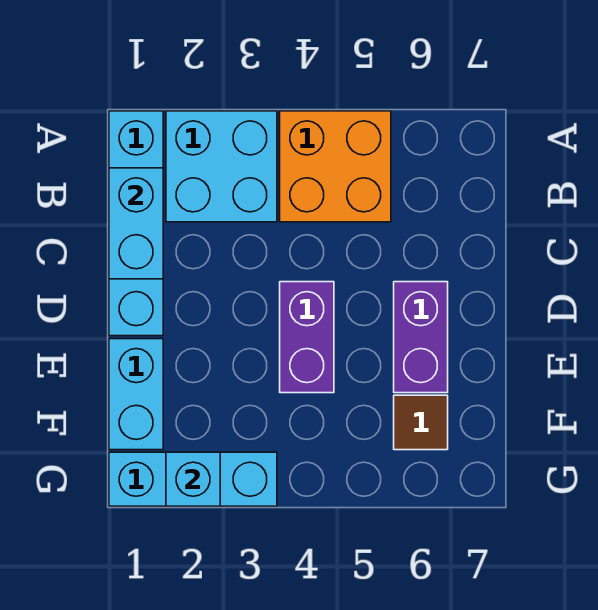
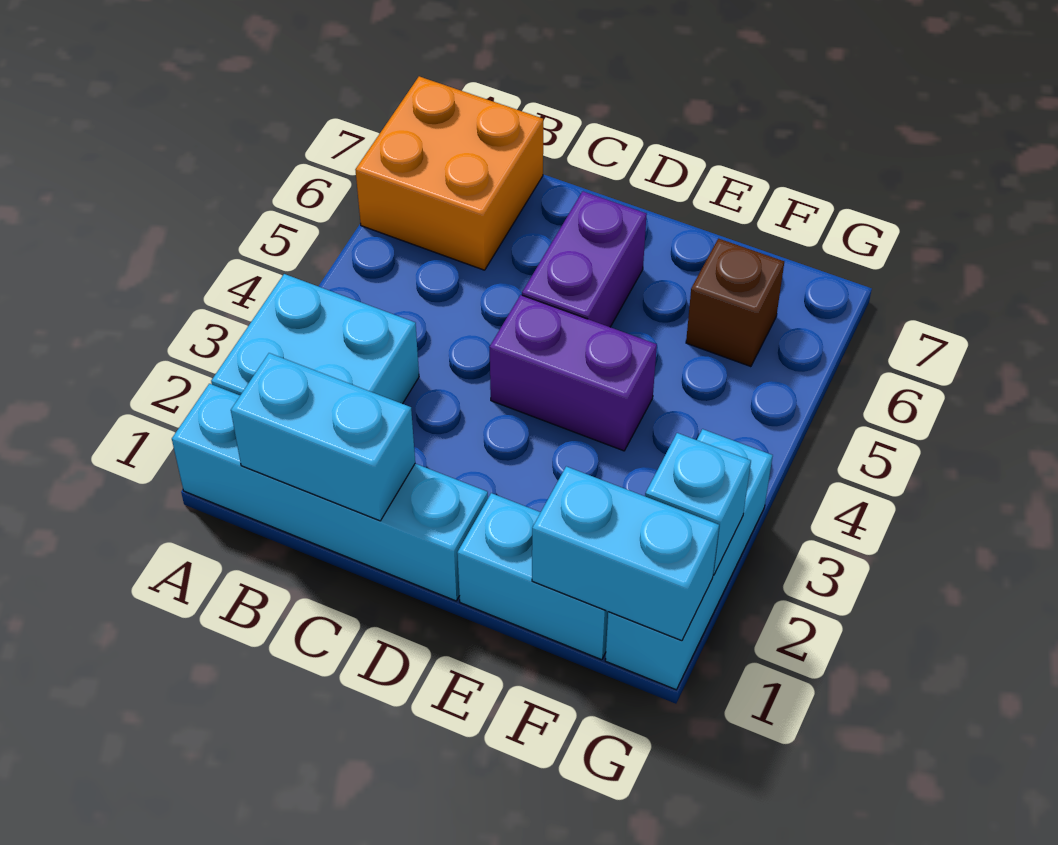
orange brick A4:B5 level 1 -> orange brick A6:B7 level 1
purple brick D6:E6 level 1 -> purple brick D5:D6 level 1
none -> cyan brick F1:G1 level 2
brown tile F6 level 1 -> brown brick F6 level 1

